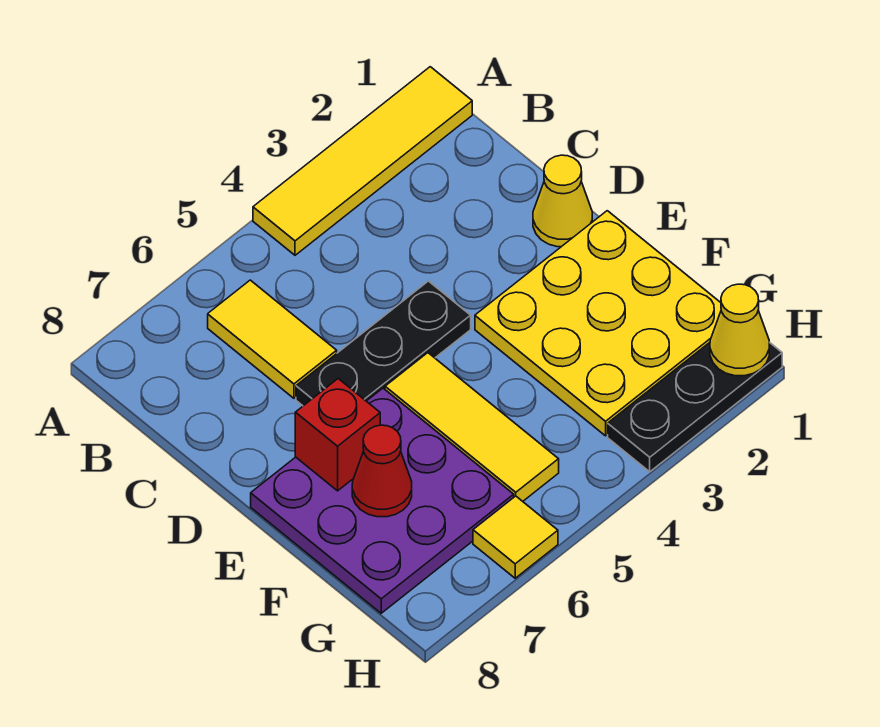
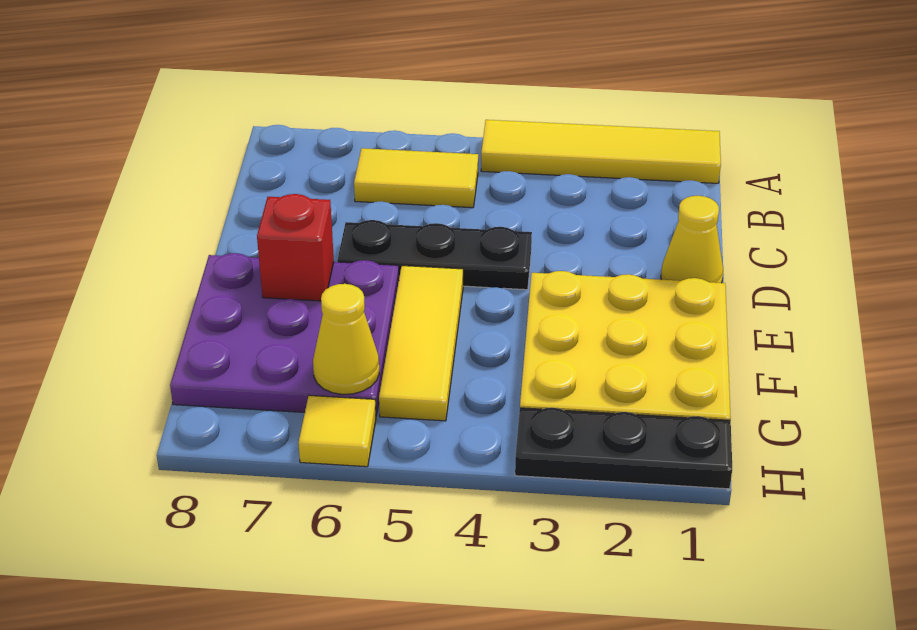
yellow tile B6:C6 level 1 -> yellow tile B5:B6 level 1
red cone F7 level 2 -> none
yellow cone H1 level 2 -> yellow cone G6 level 2

